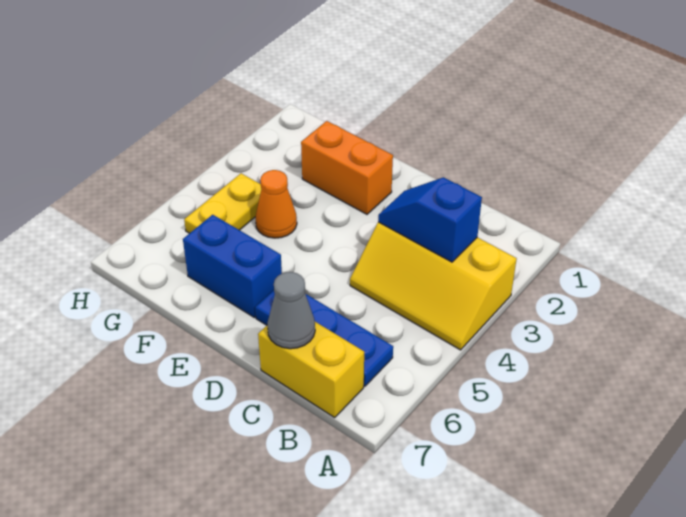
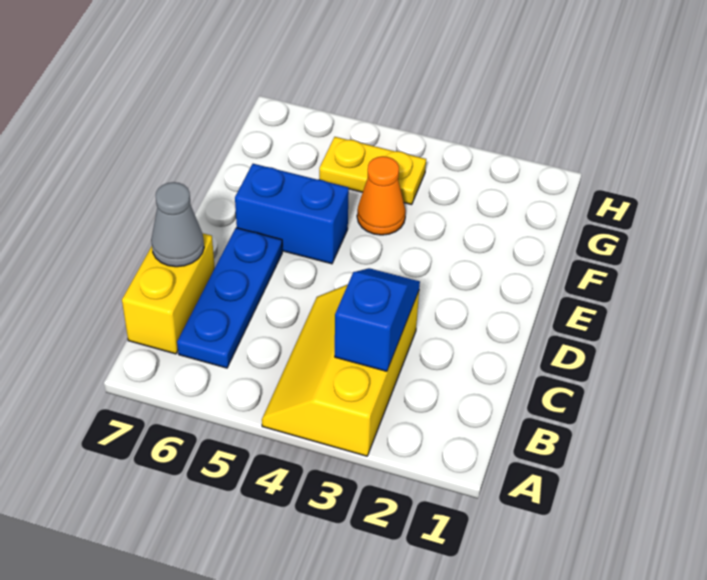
orange brick E2:F2 level 1 -> none
blue brick E6:F6 level 1 -> blue brick E5:E6 level 1

